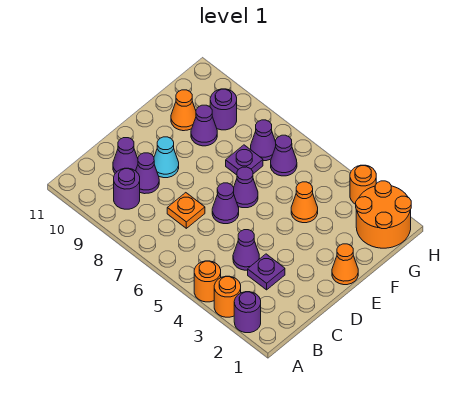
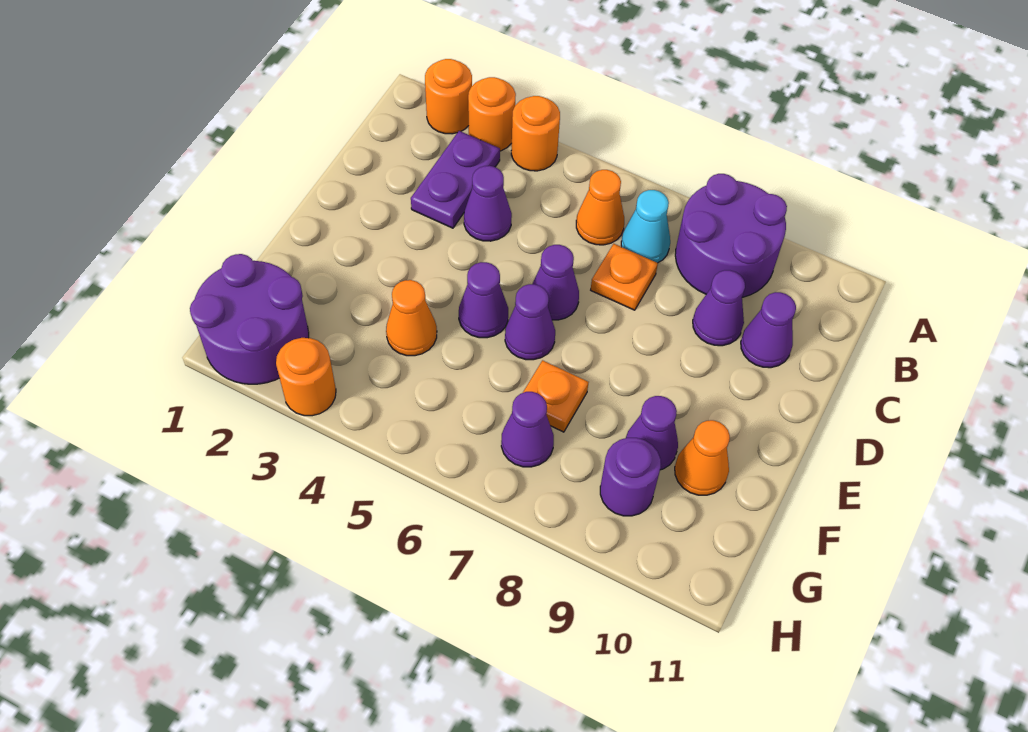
purple round brick A2 level 1 -> orange round brick A2 level 1
purple round brick B9 level 1 -> purple round brick A8:B9 level 1
purple plate C3 level 1 -> purple plate B3:C3 level 1
cyan cone D9 level 1 -> cyan cone B7 level 1
orange cone E1 level 1 -> orange cone B6 level 1
purple plate F7 level 1 -> orange plate F7 level 1
orange round brick G1:H2 level 1 -> purple round brick G1:H2 level 1
purple cone G6 level 1 -> purple cone E5 level 1

